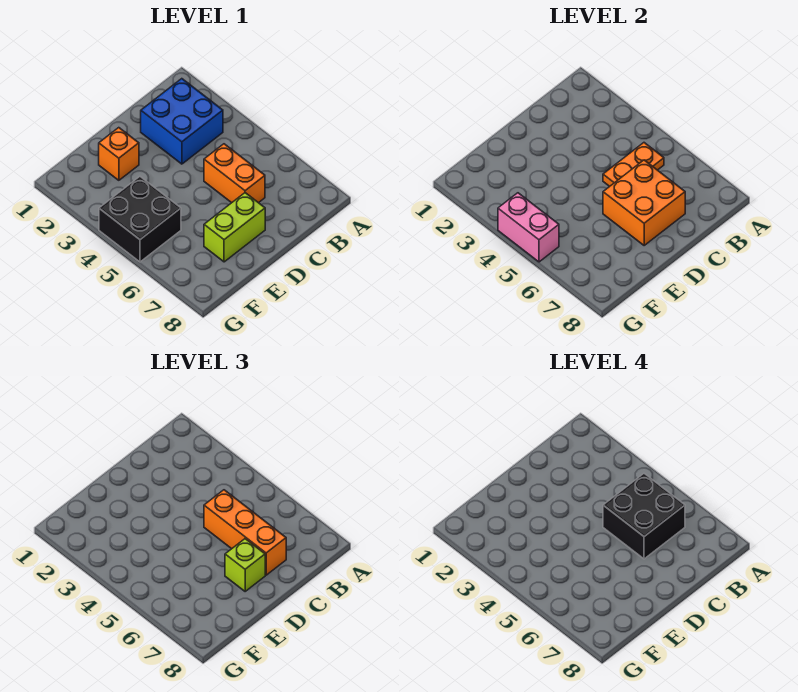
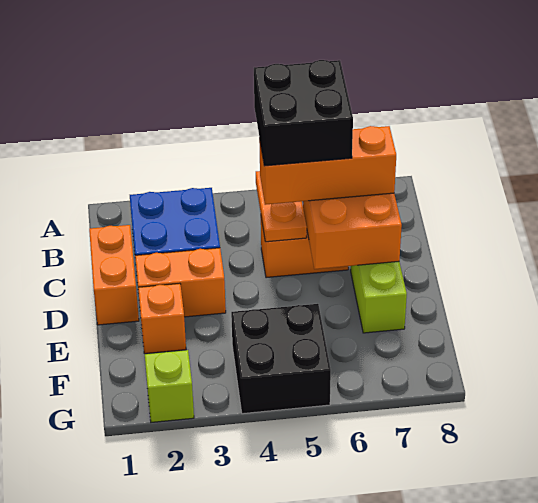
none -> orange brick C1:D1 level 1
none -> orange brick D2:D3 level 1
lime brick D7 level 3 -> lime brick G2 level 1
pink brick G4:G5 level 2 -> none

